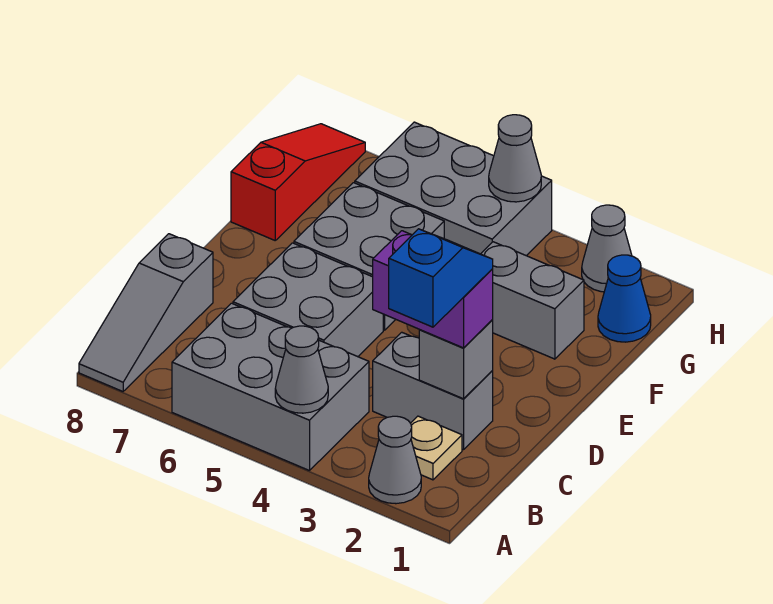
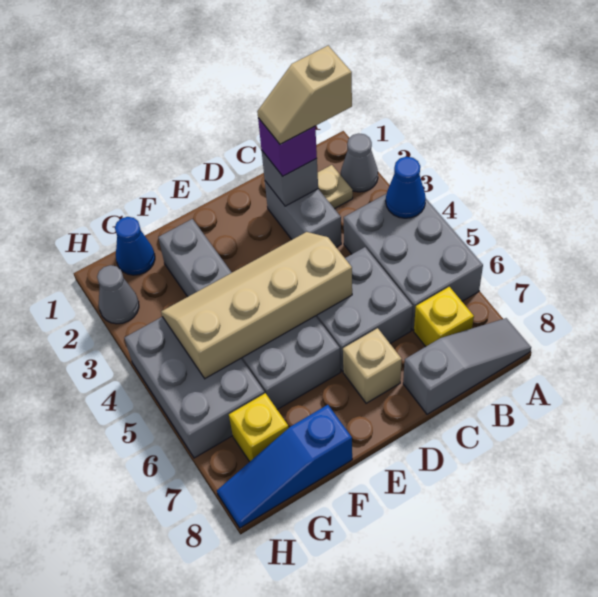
grey cone A4 level 2 -> blue cone A4 level 2
blue slope B2:C2 level 4 top B -> tan slope B2:C2 level 4 top B
none -> yellow brick B7 level 1
purple brick C2:C3 level 3 -> purple brick C2 level 3
none -> tan slope D4:G5 level 2 top 5
none -> tan brick D7 level 1
red slope F8:H8 level 1 top F -> blue slope F8:H8 level 1 top F
none -> yellow brick G7 level 1
grey cone H4 level 2 -> none

